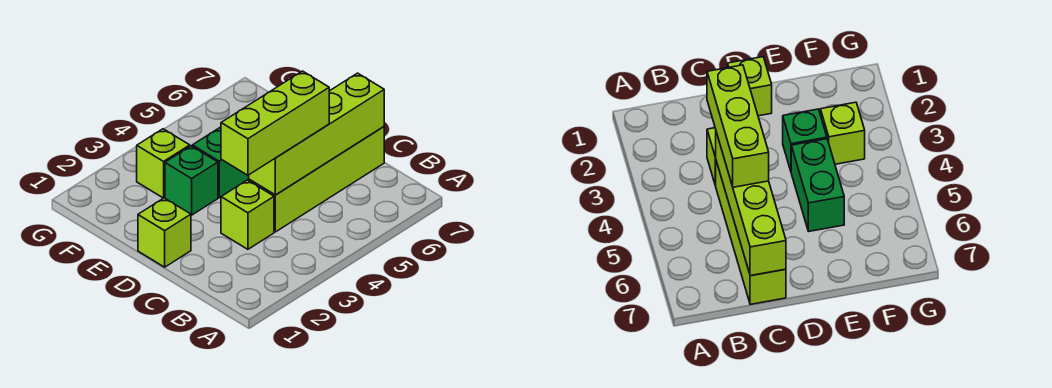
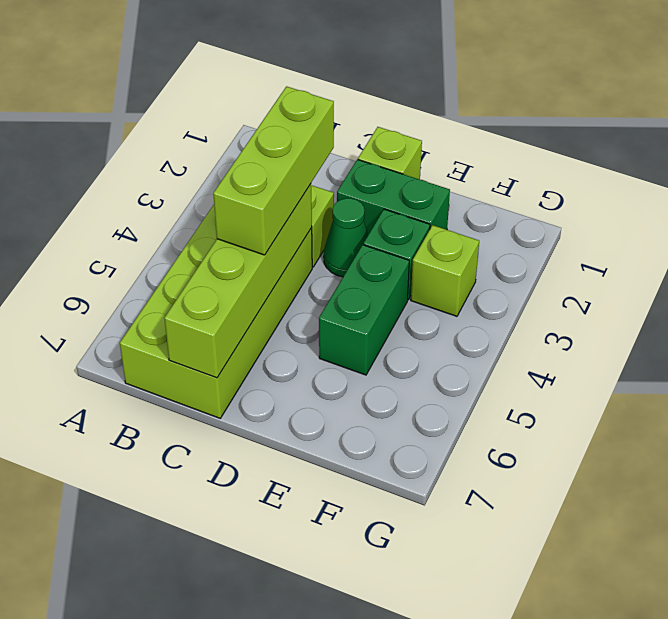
lime brick C4:C7 level 1 -> lime brick B4:C7 level 1
none -> green brick D2:E2 level 1
none -> green cone D3 level 1

